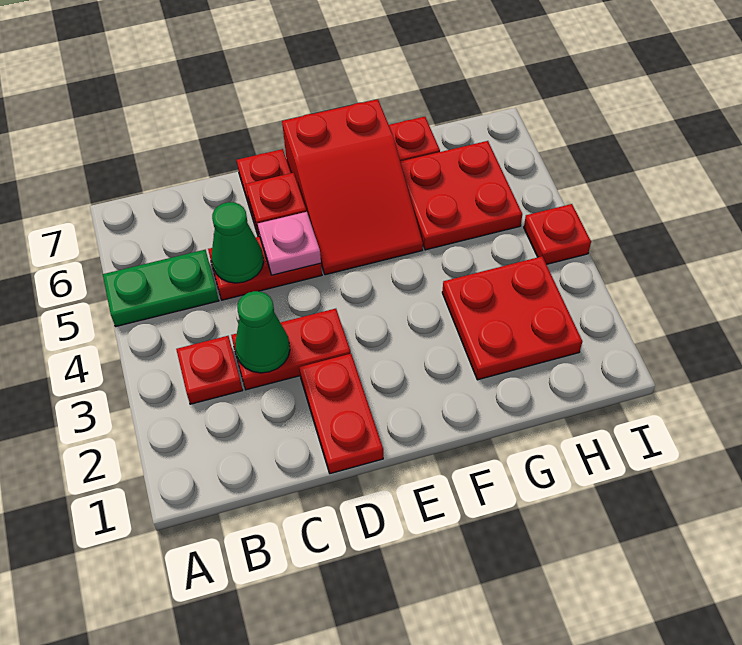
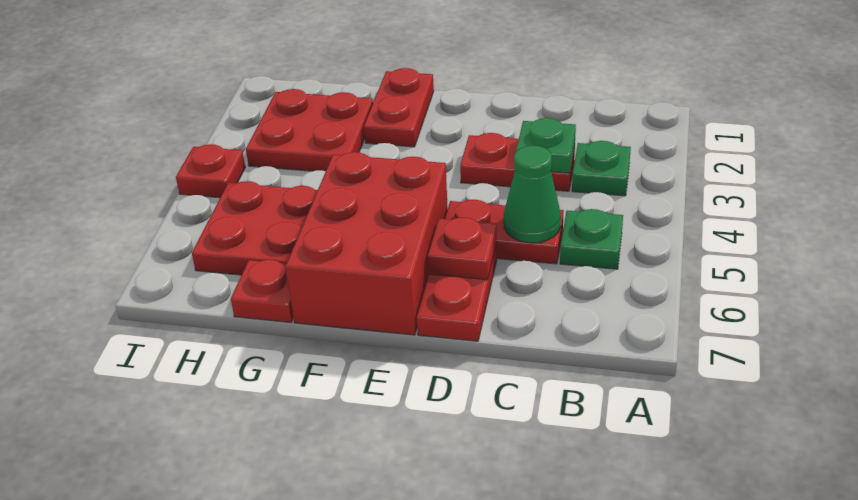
green plate A5:B5 level 1 -> green plate B5 level 1
red plate B3 level 1 -> green plate B3 level 1
green cone C3 level 2 -> green plate C3 level 2
red plate D1:D2 level 1 -> red plate F1:F2 level 1
pink plate D5 level 2 -> none
red slope E5:F7 level 1 top 7 -> red brick E5:F7 level 1

